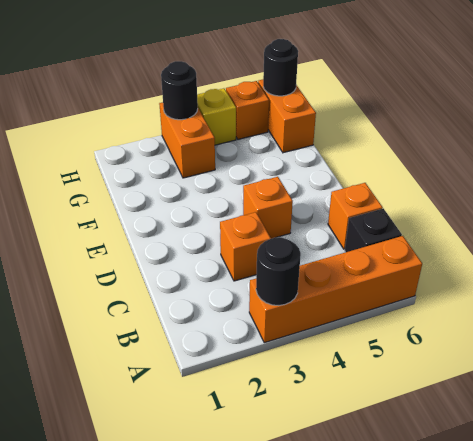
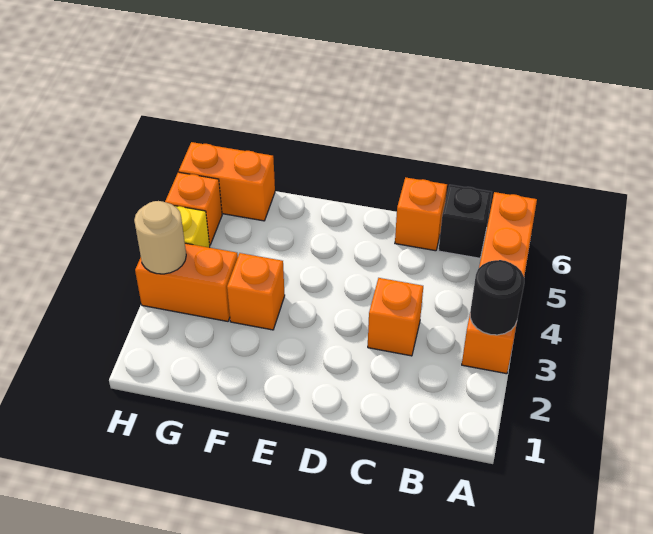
orange brick D4 level 1 -> orange brick F3 level 1
black round brick H3 level 2 -> tan round brick H3 level 2
black round brick H6 level 2 -> none

